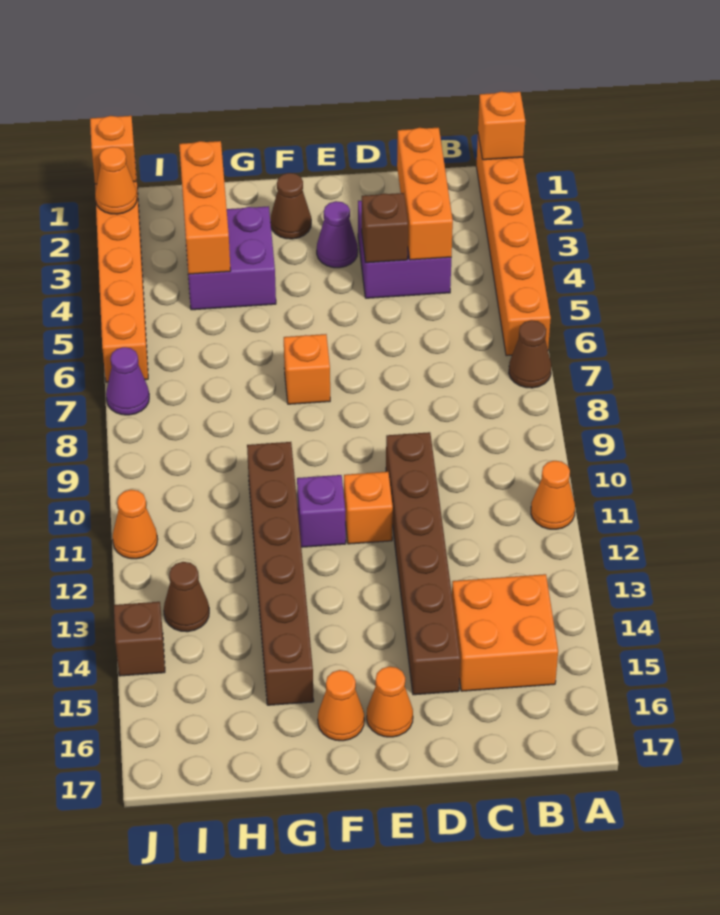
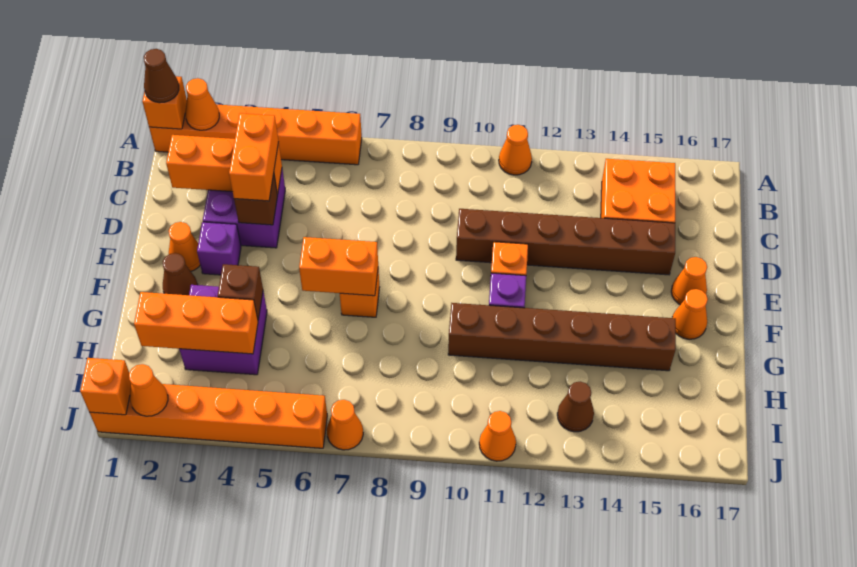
none -> orange cone A2 level 2
brown cone A7 level 1 -> brown cone A1 level 3
none -> orange brick C4:D4 level 3
none -> orange cone E2 level 1
purple cone E3 level 1 -> purple brick E3 level 1
none -> orange brick F6:F7 level 2
purple cone J7 level 1 -> orange cone J7 level 1
brown brick J14 level 1 -> brown brick G4 level 2

